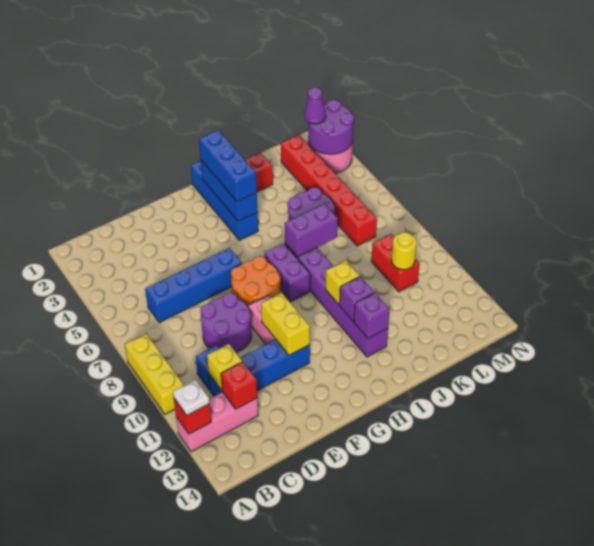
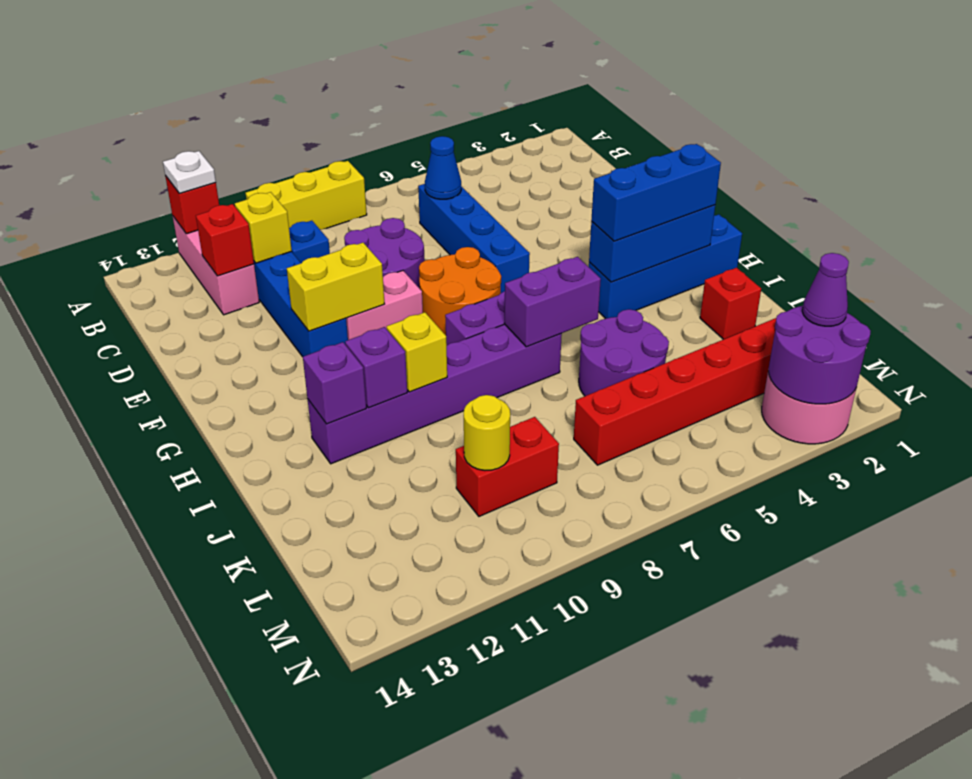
none -> blue cone C6 level 2
purple brick I7:J7 level 2 -> purple brick I6:I7 level 2

